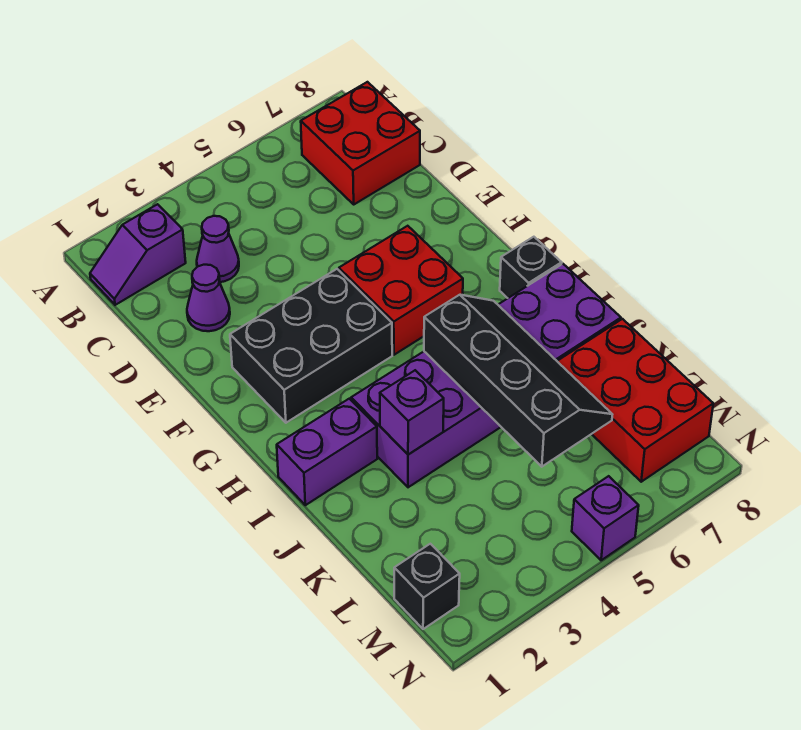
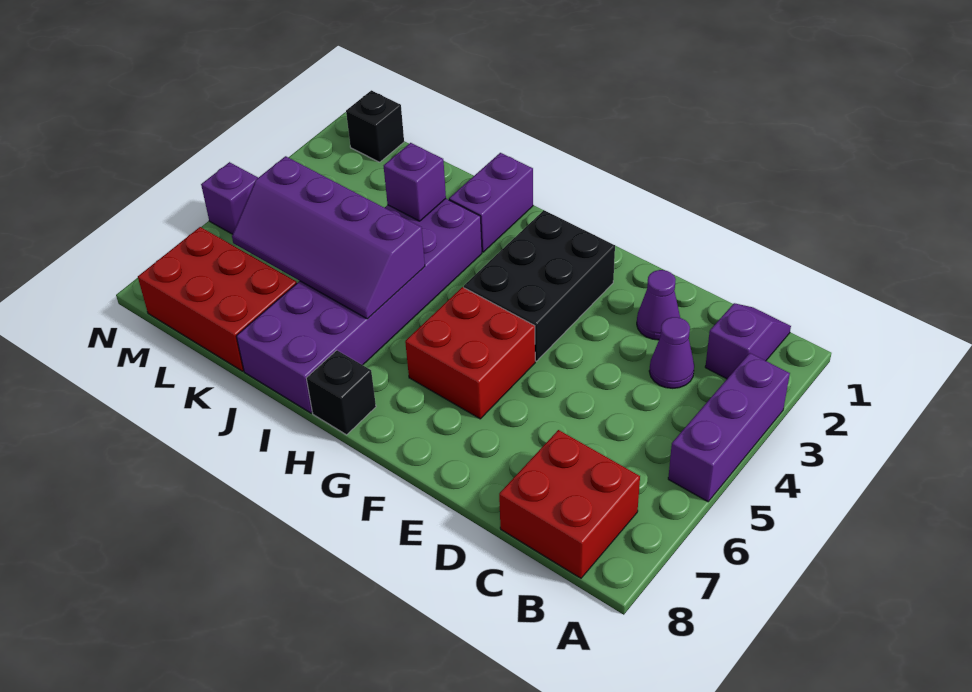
none -> purple brick A3:A5 level 1
black slope I5:L6 level 2 top 5 -> purple slope I5:L6 level 2 top 5

